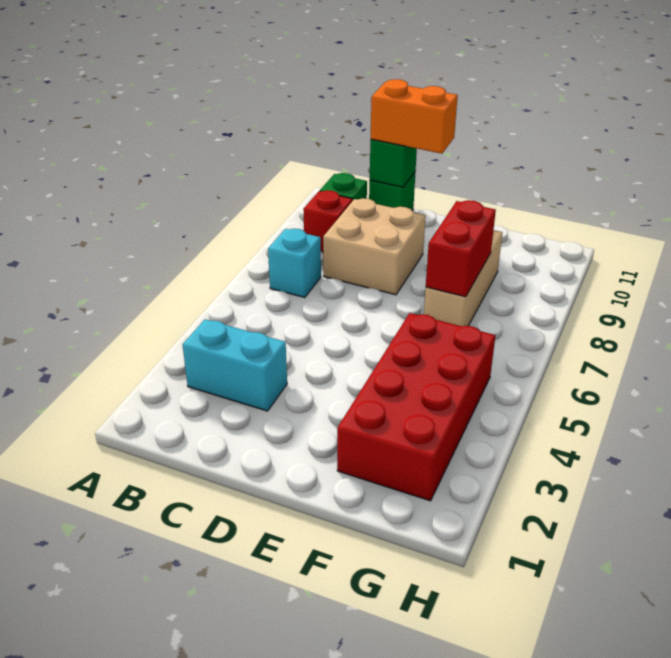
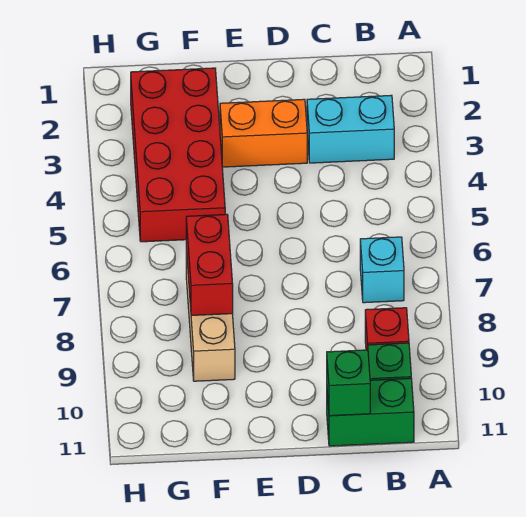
tan brick C8:D9 level 1 -> none
green brick C11 level 1 -> green brick B11:C11 level 1
orange brick C11:D11 level 3 -> orange brick D3:E3 level 1

